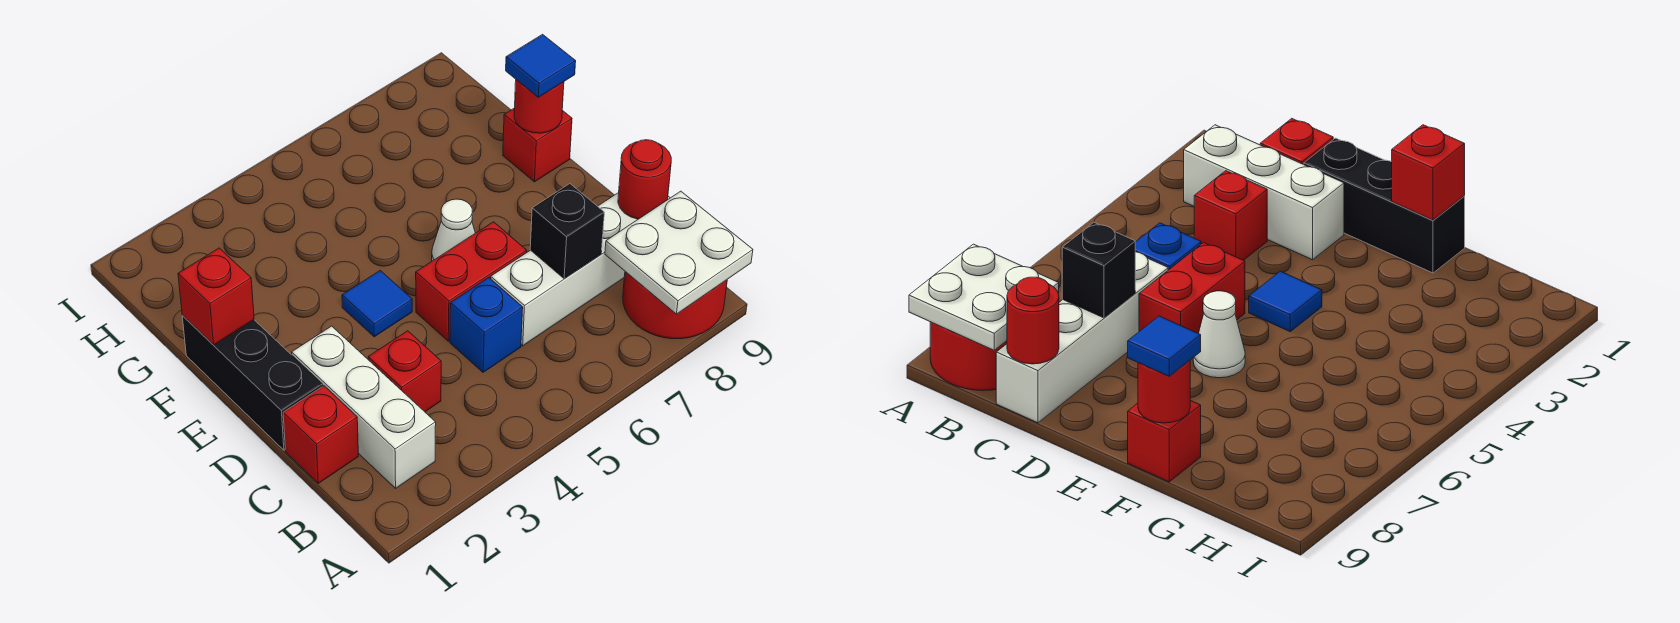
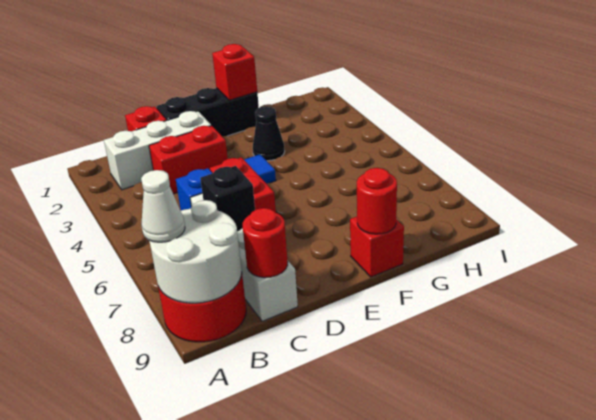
white plate A8:B9 level 2 -> white round brick A8:B9 level 2
red brick C3 level 1 -> red brick C3:D3 level 1
white cone E6 level 1 -> white cone A8 level 3
none -> black cone F3 level 1
blue tile F9 level 3 -> none

